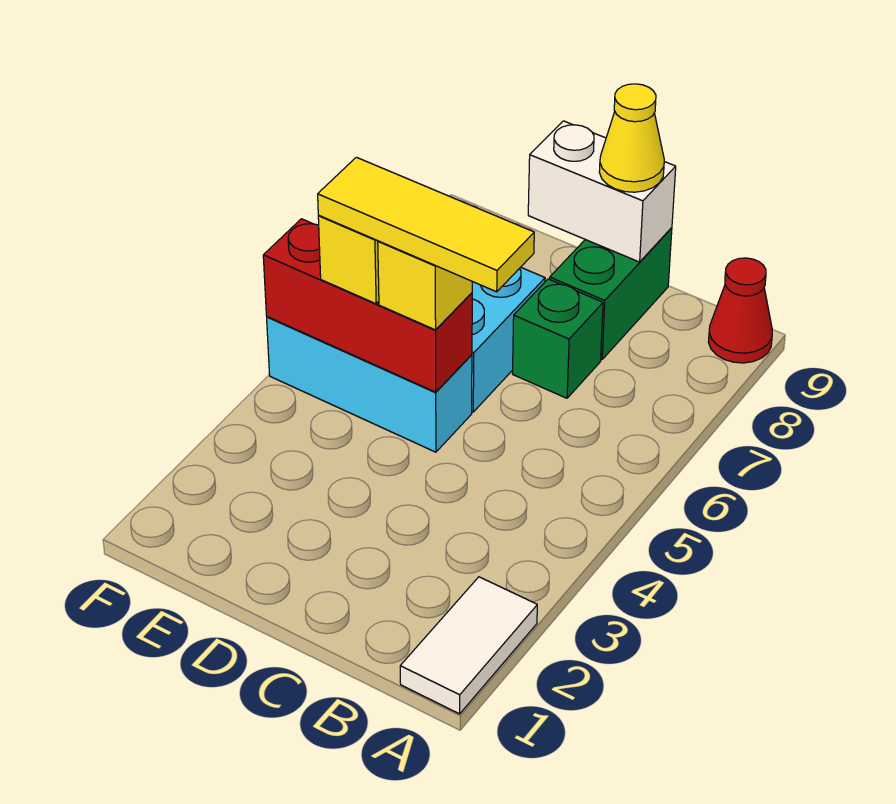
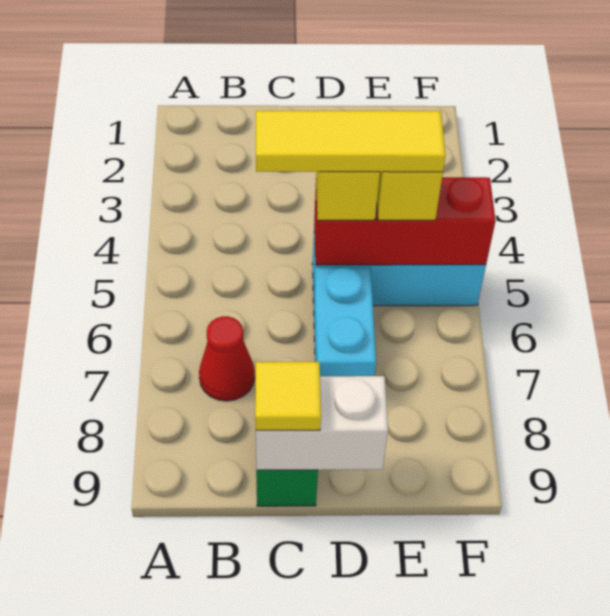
white tile A1:A2 level 1 -> none
red cone A9 level 1 -> red cone B7 level 1
green brick C7 level 1 -> none
yellow cone C9 level 3 -> yellow tile C9 level 3

